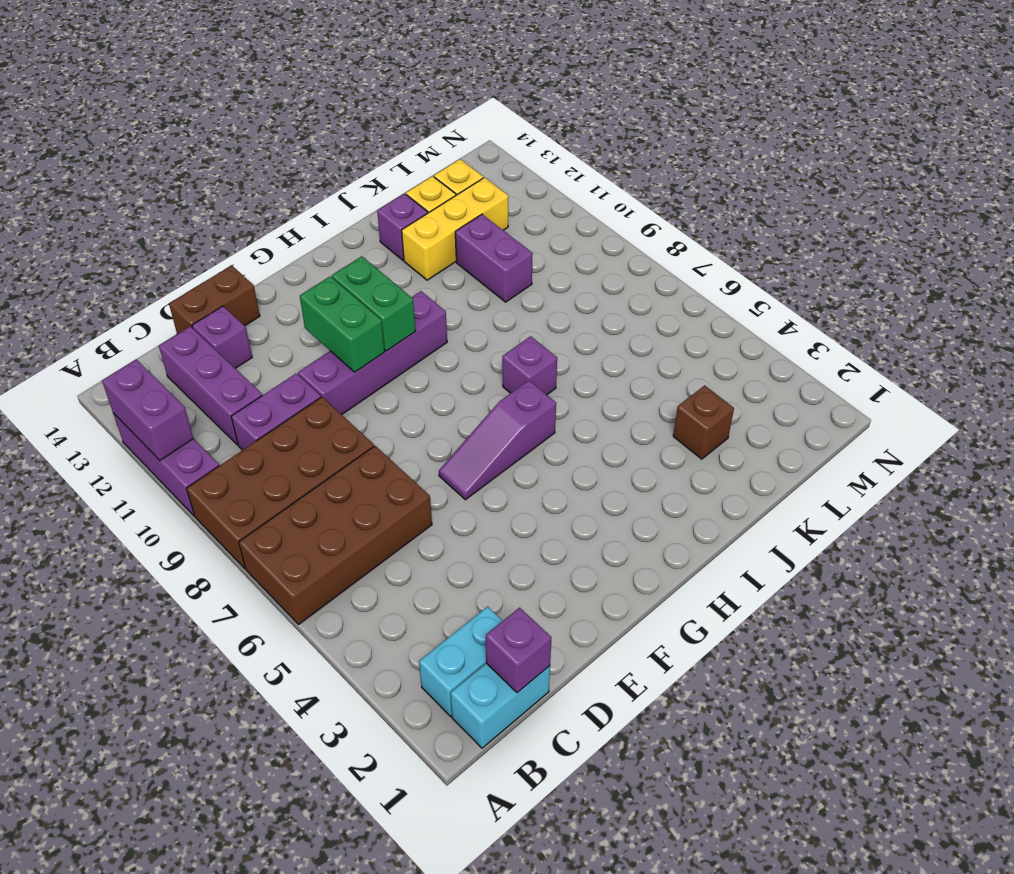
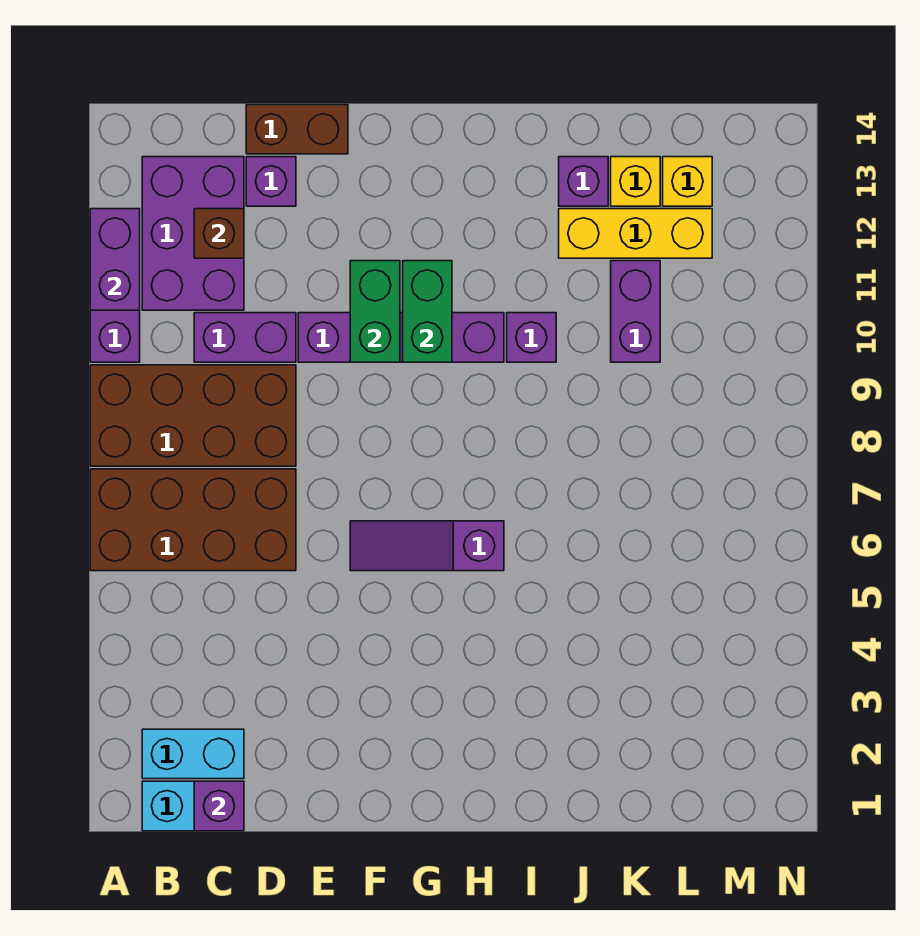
purple brick C11:C13 level 1 -> purple brick B11:C13 level 1
purple brick I7 level 1 -> purple brick I10 level 1
brown brick K3 level 1 -> brown brick C12 level 2

